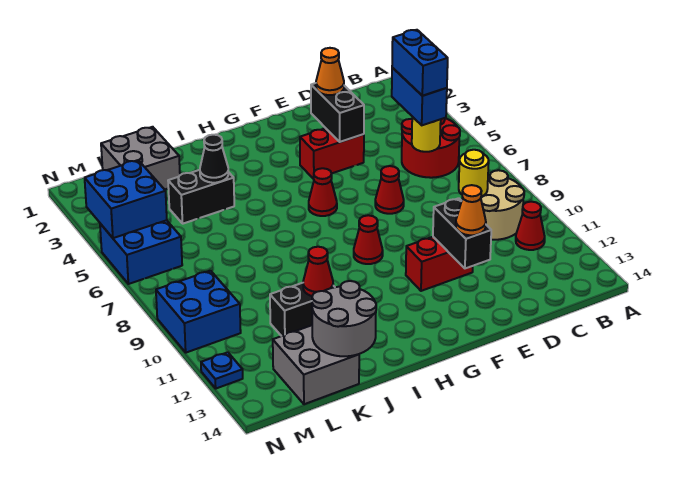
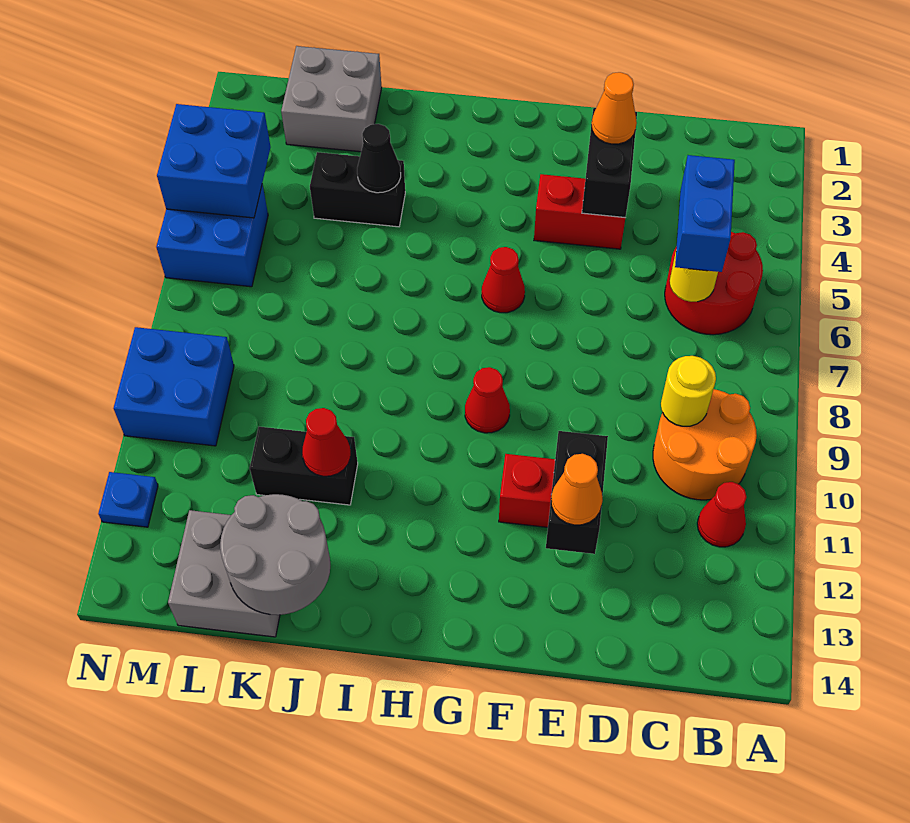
tan round brick B9:C10 level 1 -> orange round brick B9:C10 level 1
blue brick C5:C6 level 4 -> none
red cone E7 level 1 -> none

